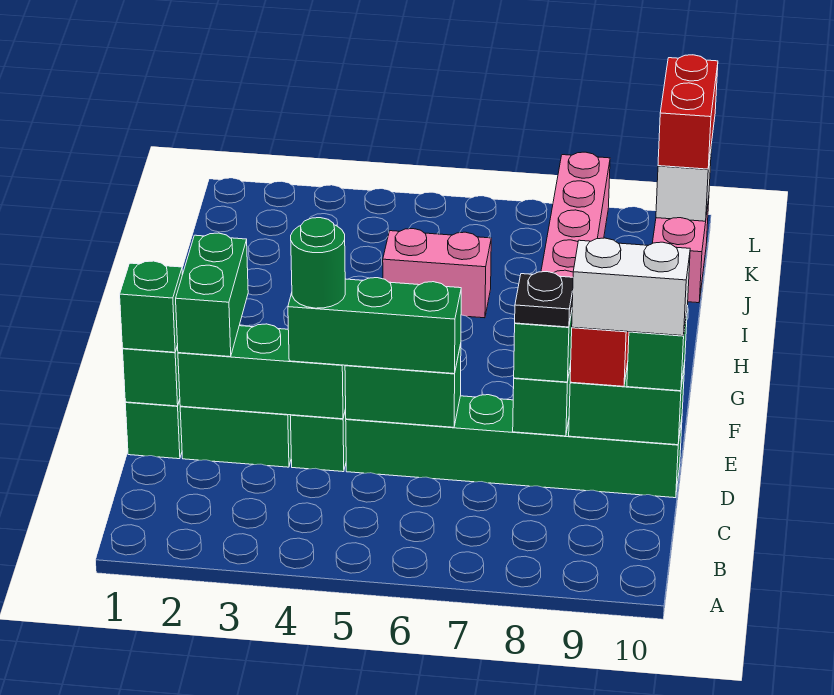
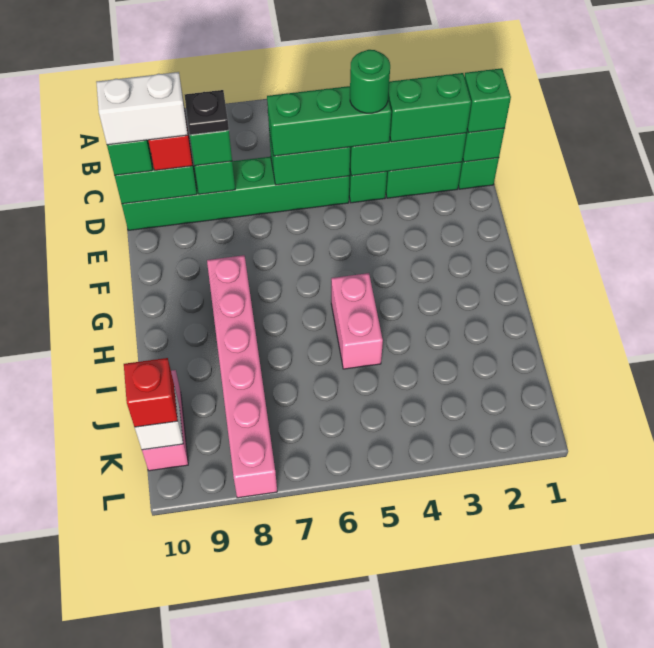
green brick D2:E2 level 3 -> green brick D2:D3 level 3
pink brick I5:I6 level 1 -> pink brick H5:I5 level 1
red brick K10:L10 level 3 -> red brick K10 level 3

